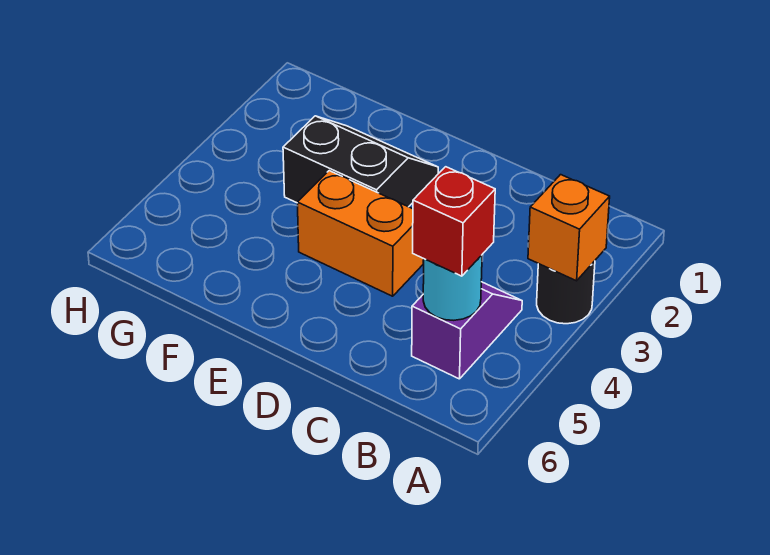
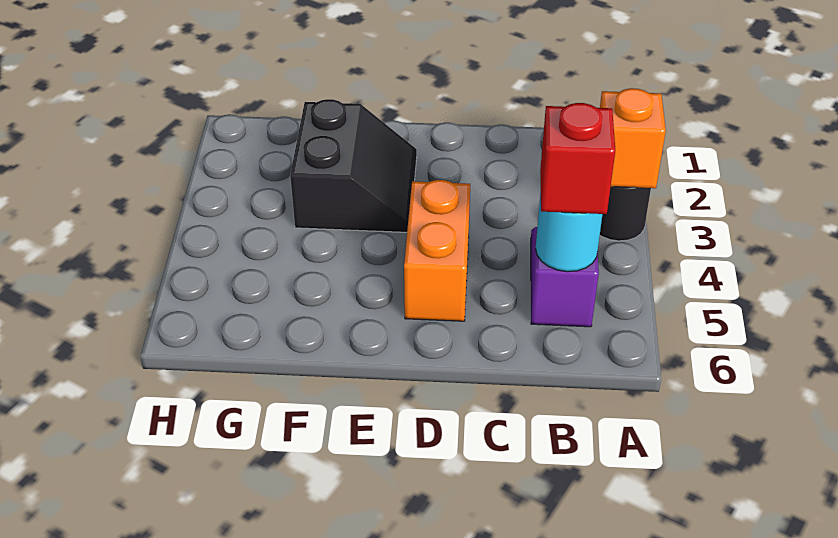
orange brick D4:E4 level 1 -> orange brick D4:D5 level 1
black slope E2:F3 level 1 top 3 -> black slope E2:F3 level 1 top F

